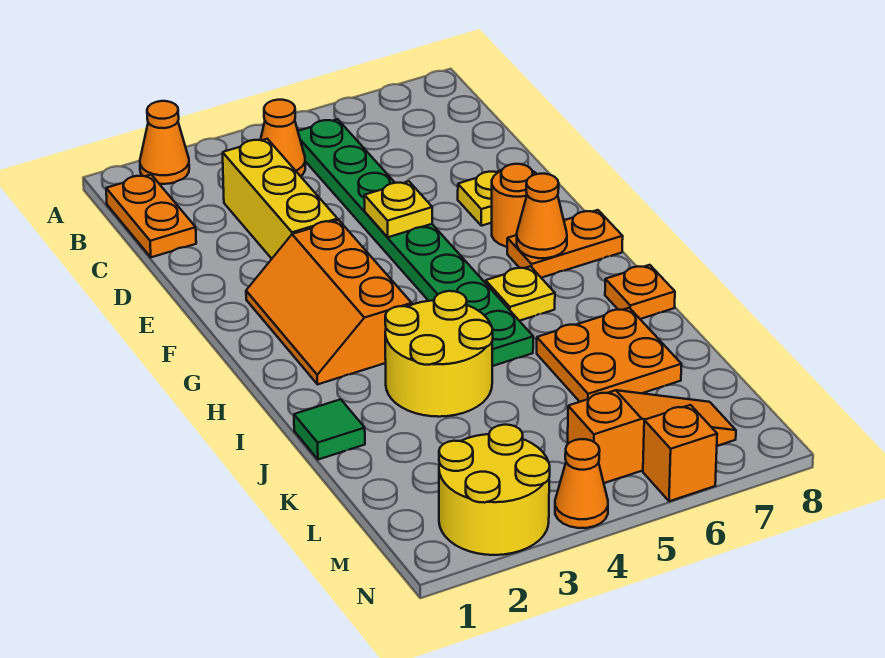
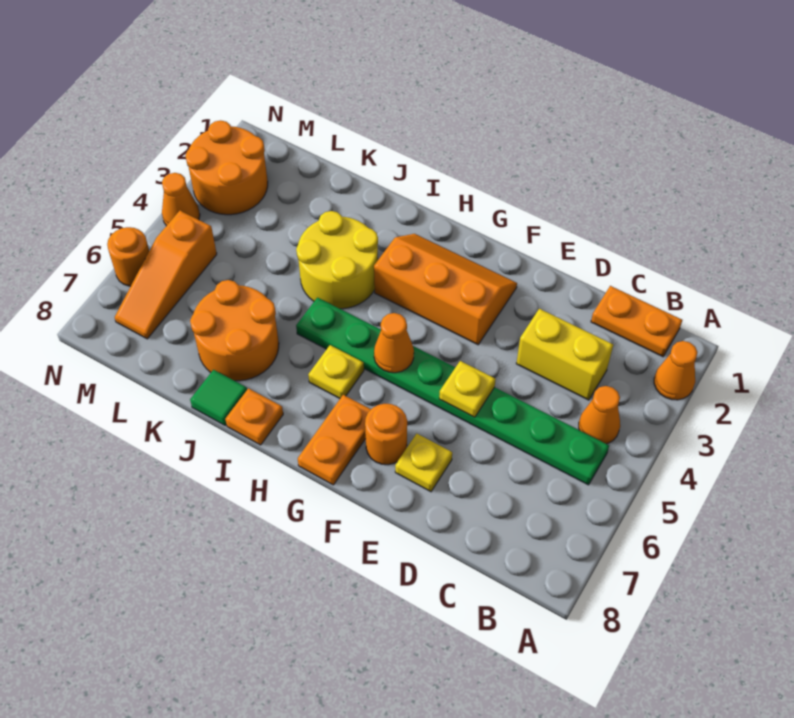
yellow brick C3:E3 level 1 -> yellow brick C3:D3 level 1
orange cone G7 level 2 -> orange cone G5 level 2
green tile J1 level 1 -> green tile J8 level 1
orange plate J6:K7 level 1 -> orange round brick J6:K7 level 1
yellow round brick M2:N3 level 1 -> orange round brick M2:N3 level 1
orange brick N6 level 1 -> orange round brick N6 level 1

